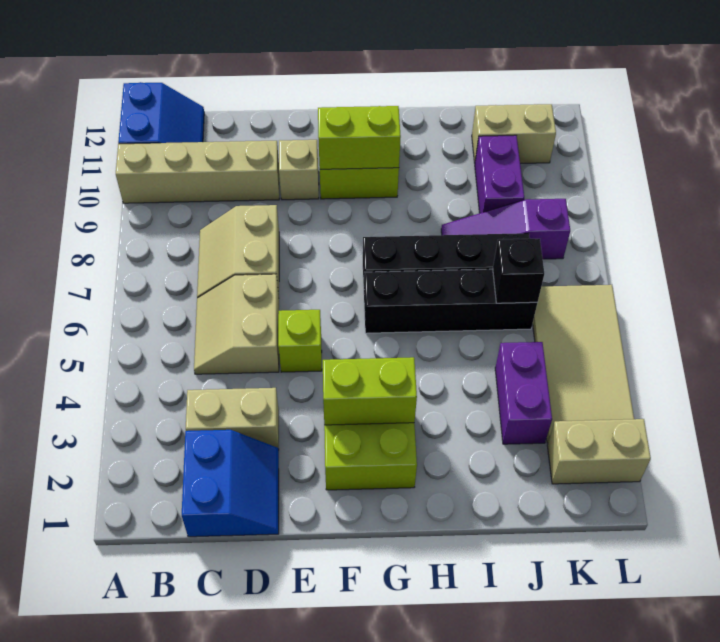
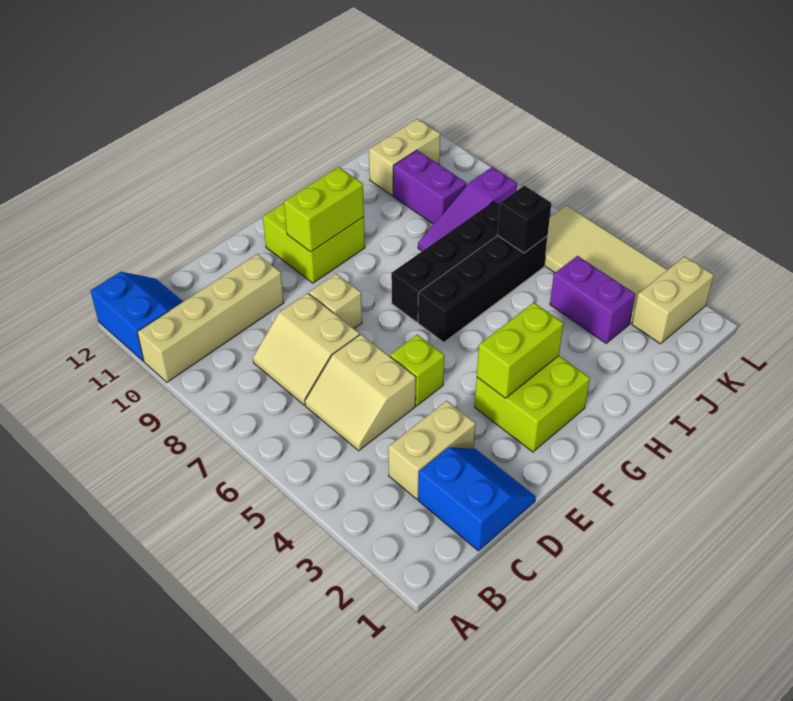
tan brick E10 level 1 -> tan brick E8 level 1

